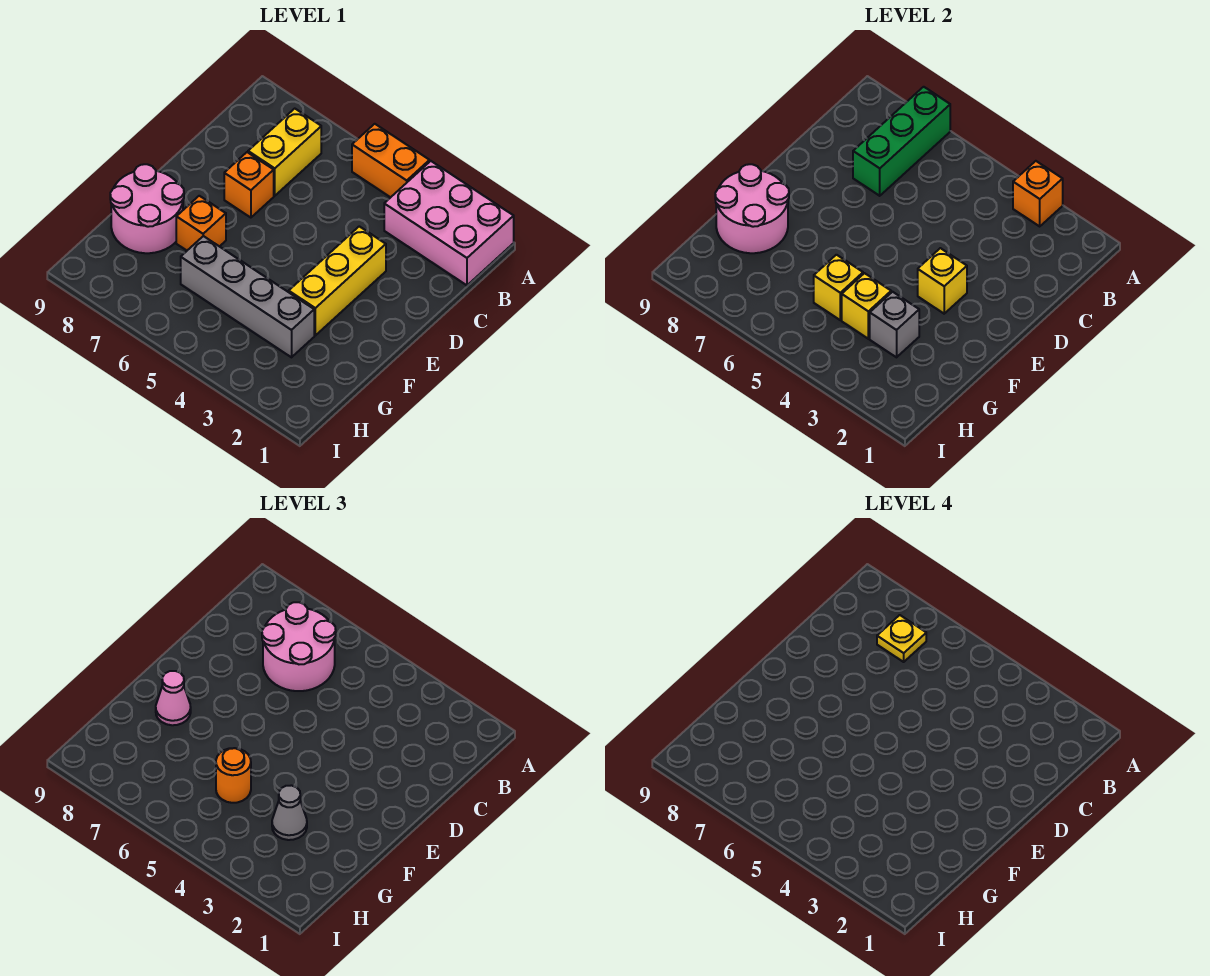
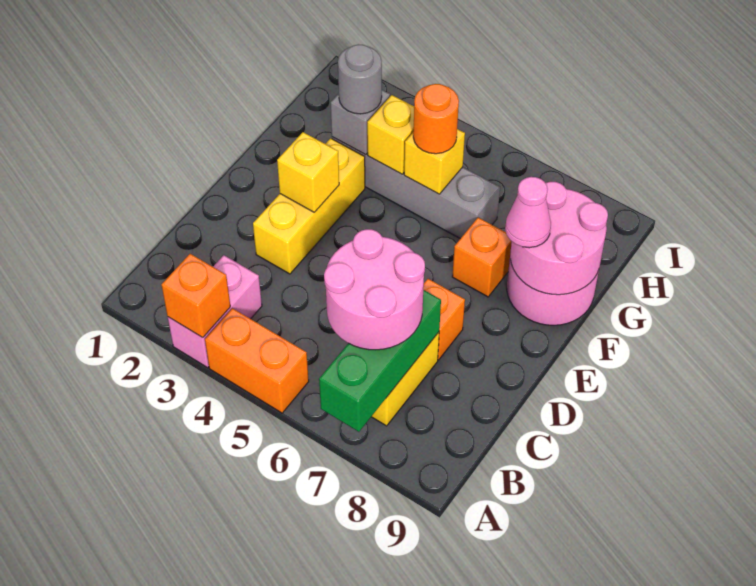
pink brick A1:B3 level 1 -> pink brick A3:B3 level 1
yellow plate B7 level 4 -> none
grey cone G3 level 3 -> grey round brick G3 level 3

